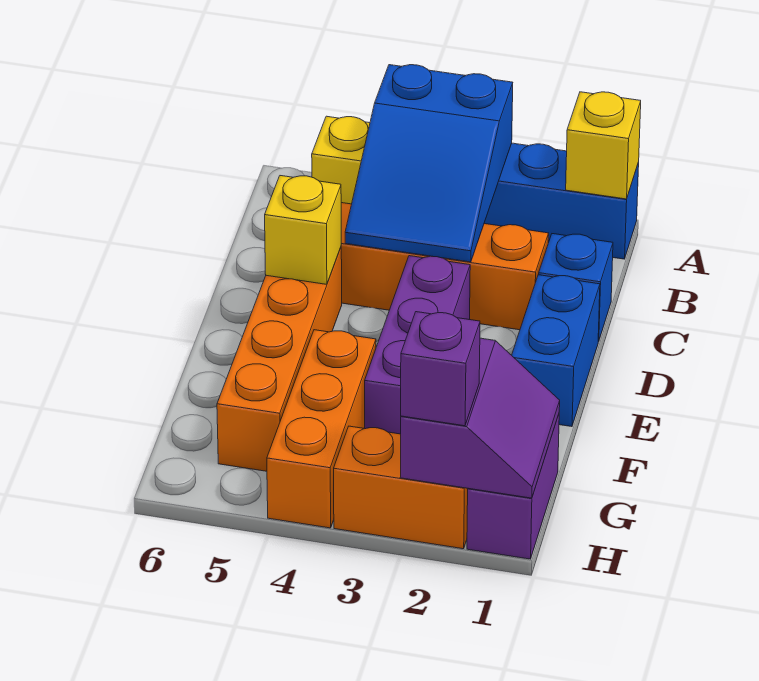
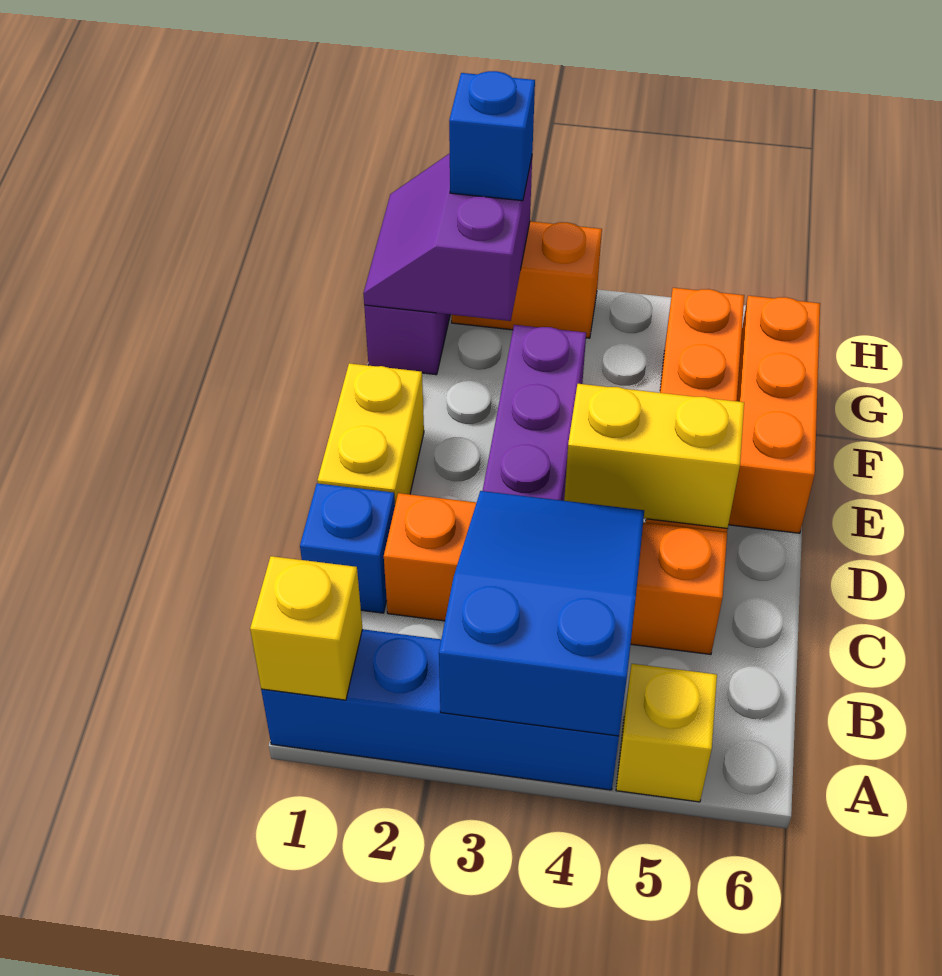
blue brick D1:E1 level 1 -> yellow brick D1:E1 level 1
yellow brick D5 level 2 -> yellow brick D4:D5 level 2
orange brick F4:H4 level 1 -> orange brick E6:G6 level 1
purple brick H2 level 3 -> blue brick H2 level 3

